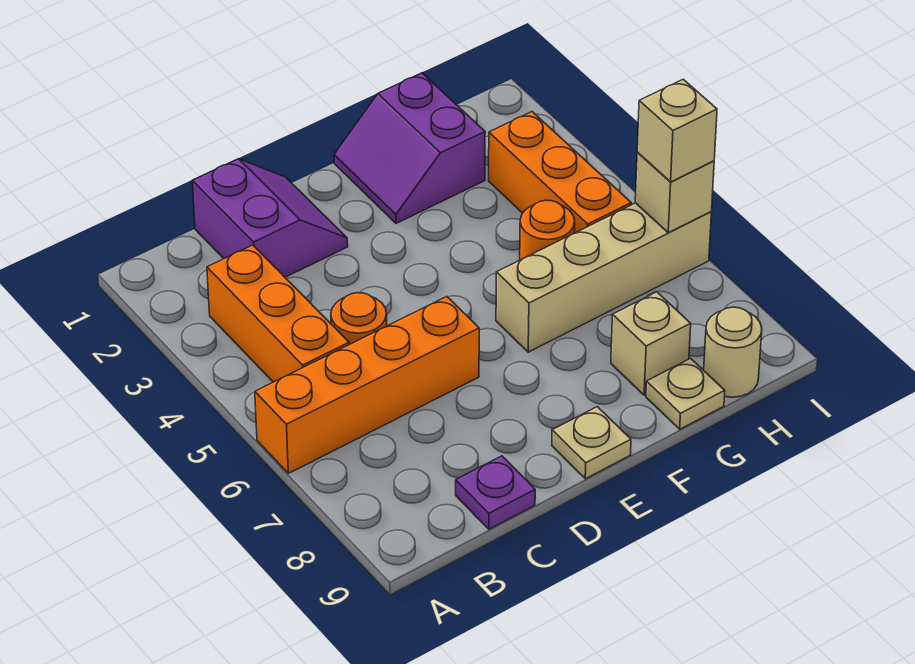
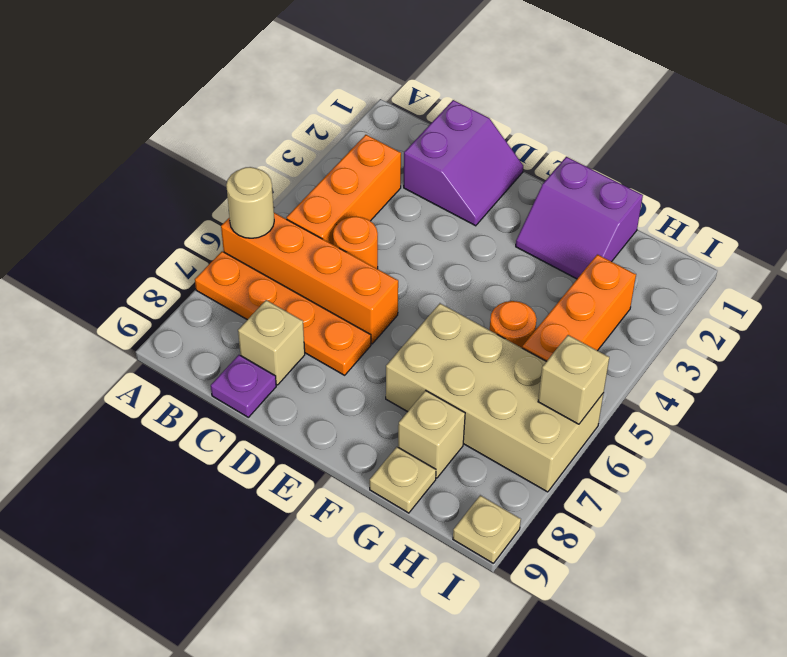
none -> orange plate A7:D7 level 1
tan plate E9 level 1 -> tan plate I9 level 1
purple slope F1:G2 level 1 top G -> purple slope F1:G2 level 1 top 1
tan brick F6:I6 level 1 -> tan brick F6:I7 level 1
tan round brick H9 level 1 -> tan round brick A6 level 2
tan brick I6 level 3 -> tan brick C8 level 1

